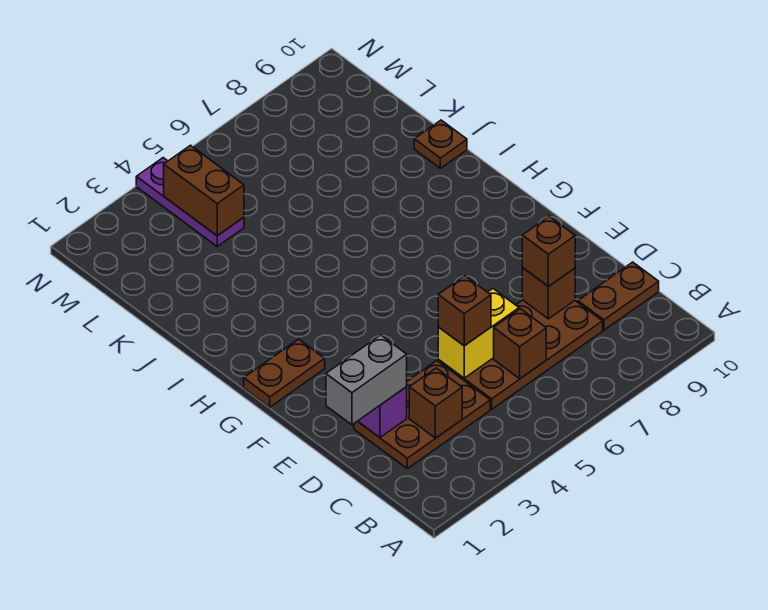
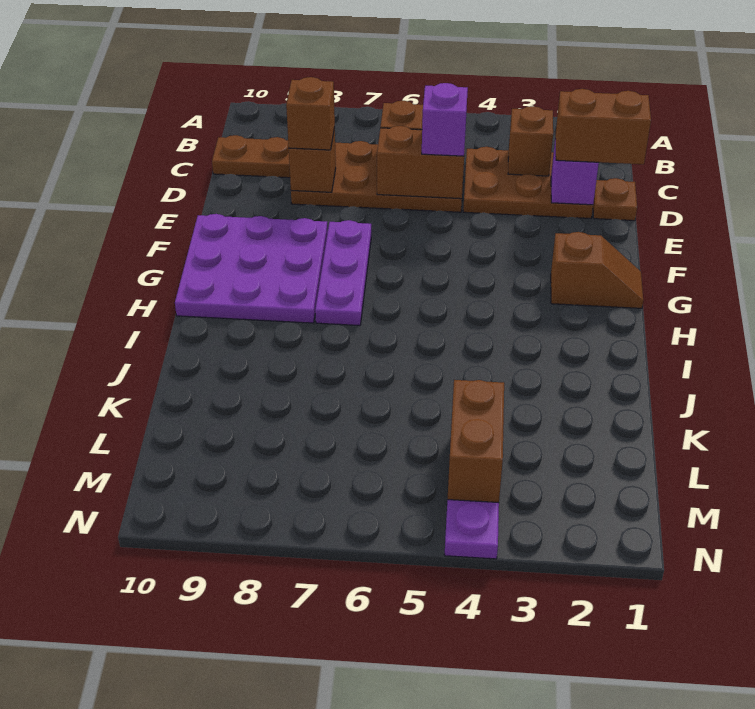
grey brick D1:D2 level 3 -> brown brick D1:D2 level 3
yellow brick D5:D6 level 2 -> brown brick D5:D6 level 2
brown brick D5 level 3 -> purple brick D5 level 3
none -> purple plate F7:H7 level 1
none -> purple plate F8:H10 level 1
brown plate G1:G2 level 1 -> brown slope G1:G2 level 1 top 2
brown plate J10 level 1 -> brown plate D1 level 1

